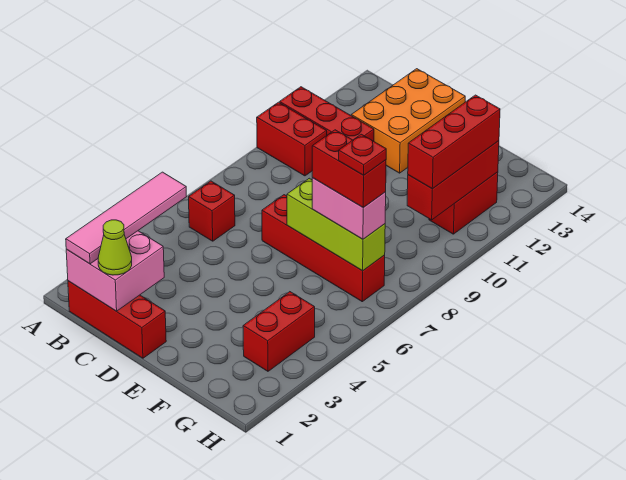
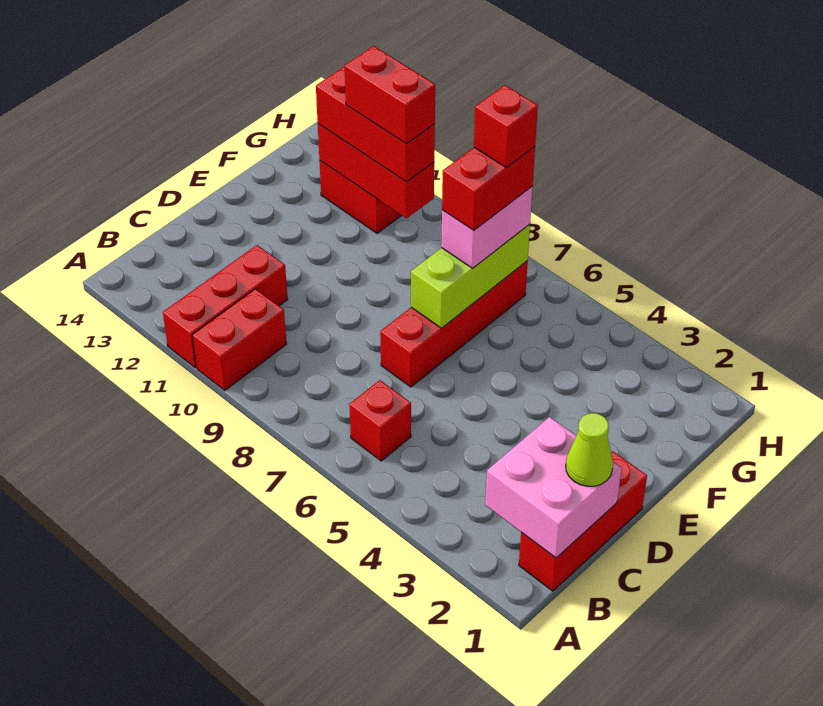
pink tile B1:B4 level 3 -> none
orange brick C12:D14 level 1 -> none
red brick G3:G4 level 1 -> red brick G10:G11 level 4
red plate G7 level 5 -> red brick G7 level 5

